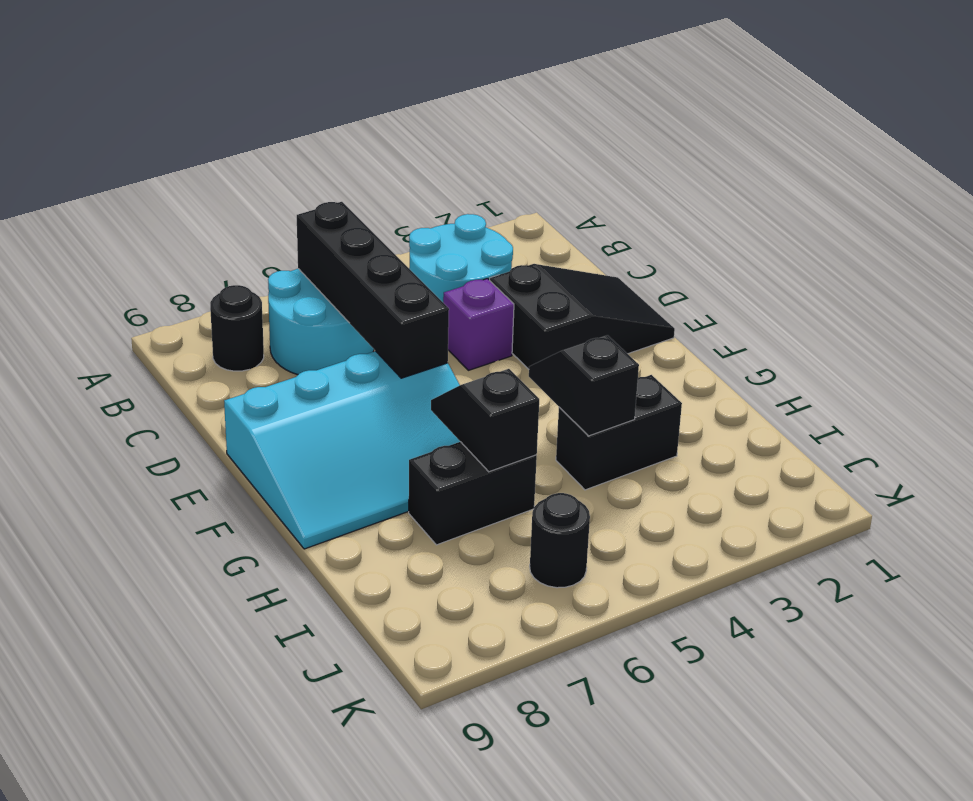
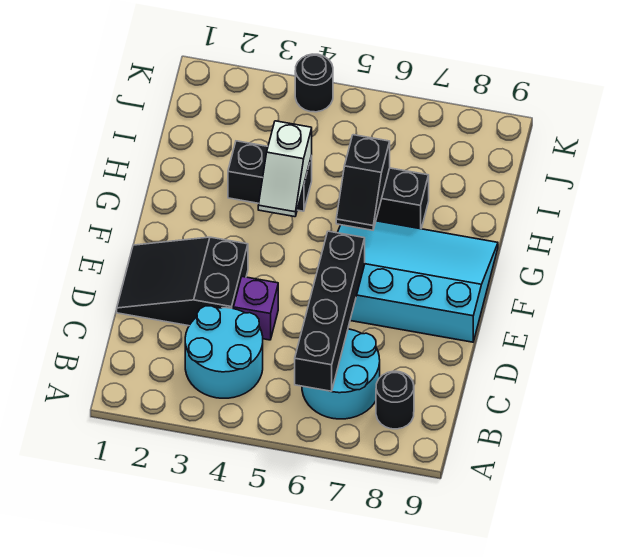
black slope G4:H4 level 2 top H -> white slope G4:H4 level 2 top H
black round brick J6 level 1 -> black round brick K4 level 1

